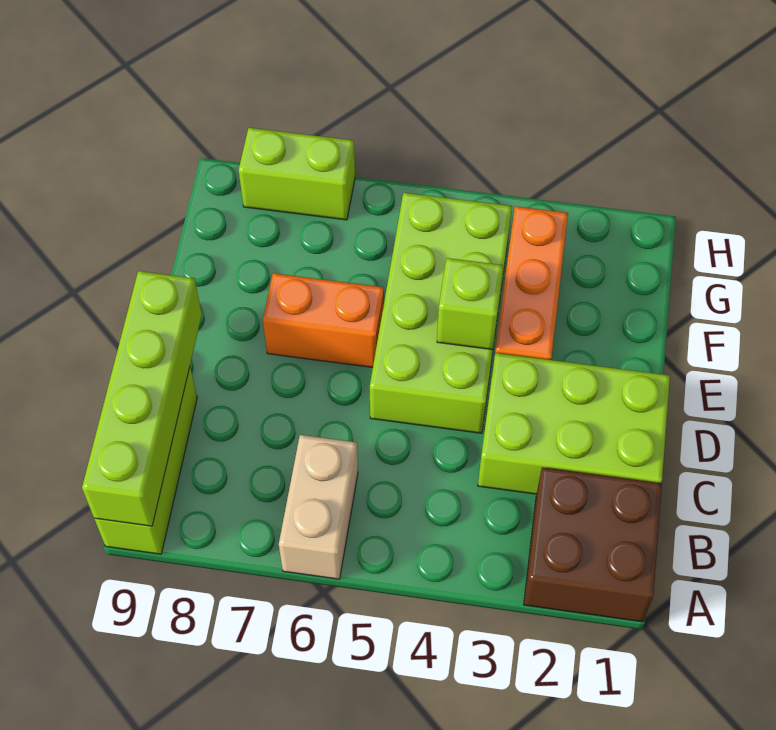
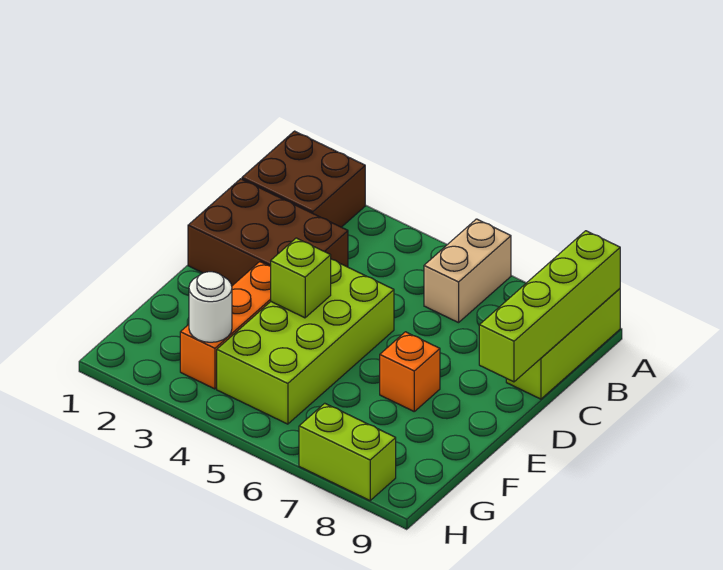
lime brick C1:D3 level 1 -> brown brick C1:D3 level 1
orange brick E6:E7 level 1 -> orange brick E7 level 1
none -> white round brick G3 level 2

